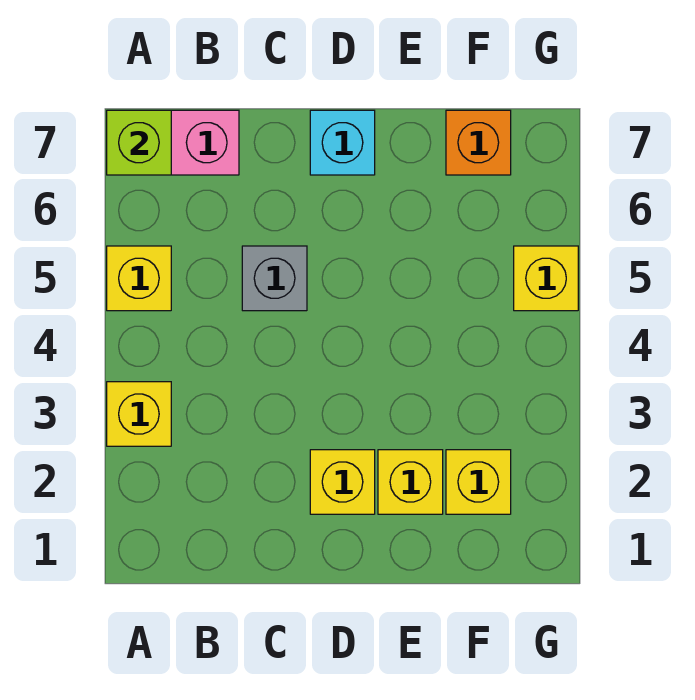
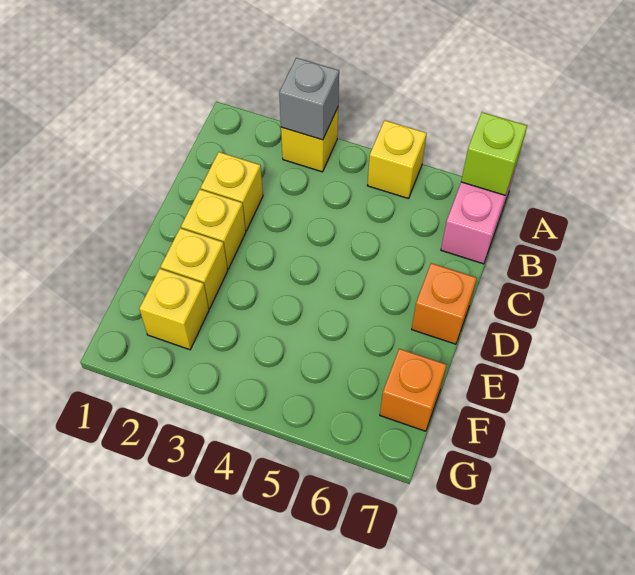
grey brick C5 level 1 -> grey brick A3 level 2
cyan brick D7 level 1 -> orange brick D7 level 1
yellow brick G5 level 1 -> yellow brick C2 level 1

